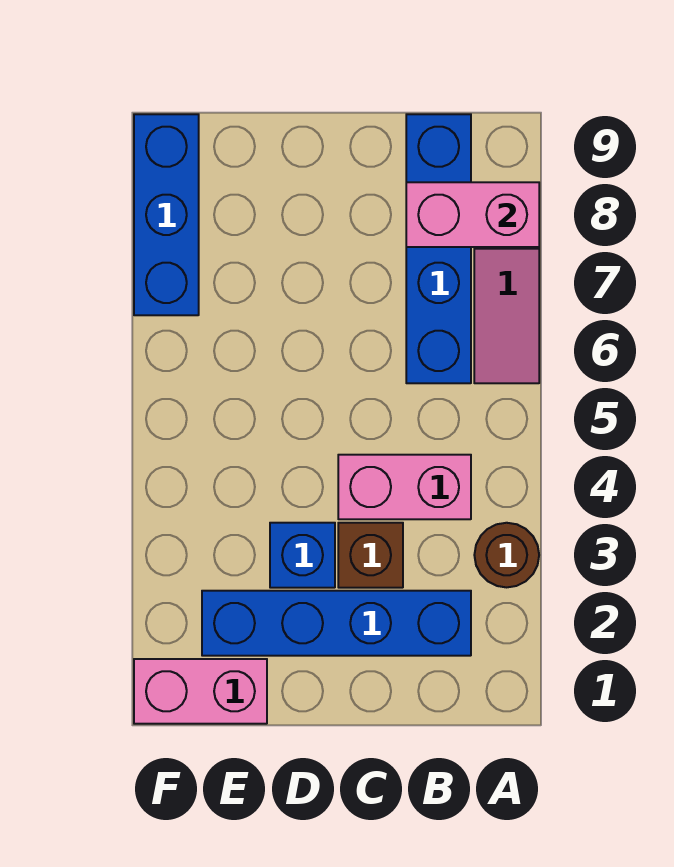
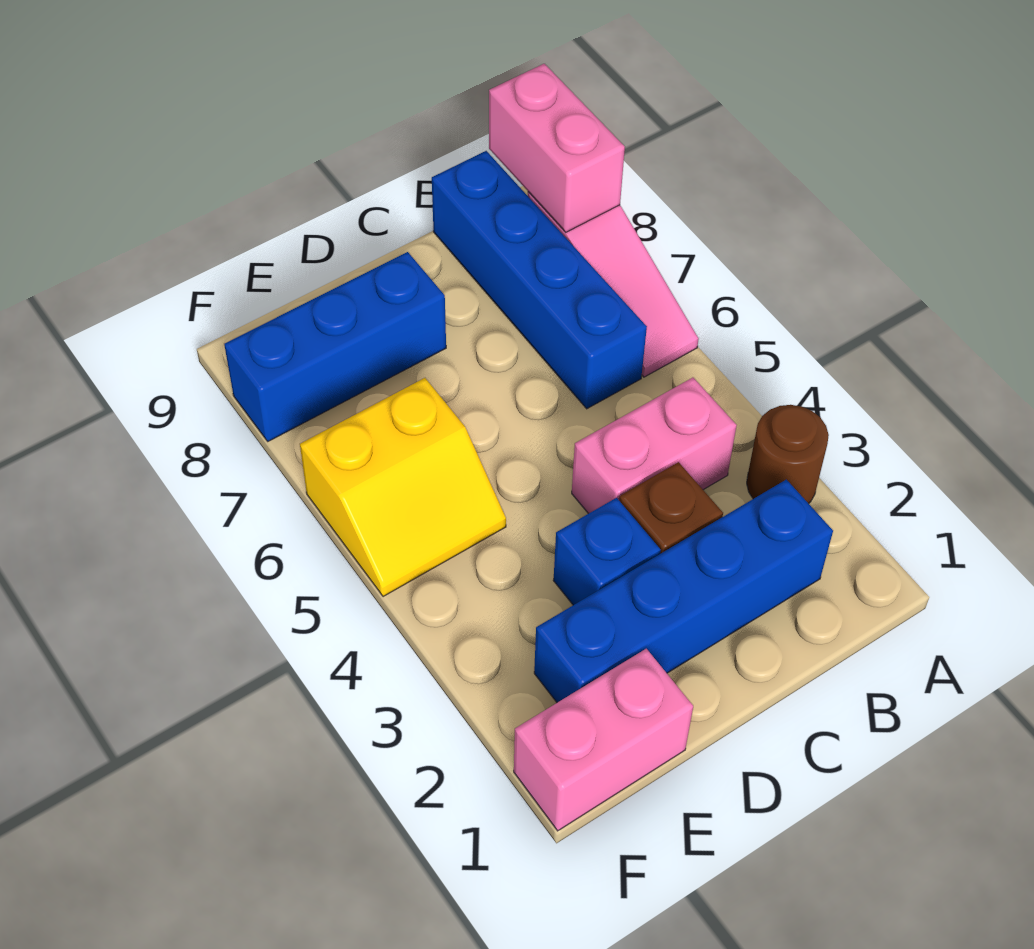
pink brick A8:B8 level 2 -> pink brick A8:A9 level 2
none -> yellow slope E5:F6 level 1 top 6
blue brick F7:F9 level 1 -> blue brick D8:F8 level 1

